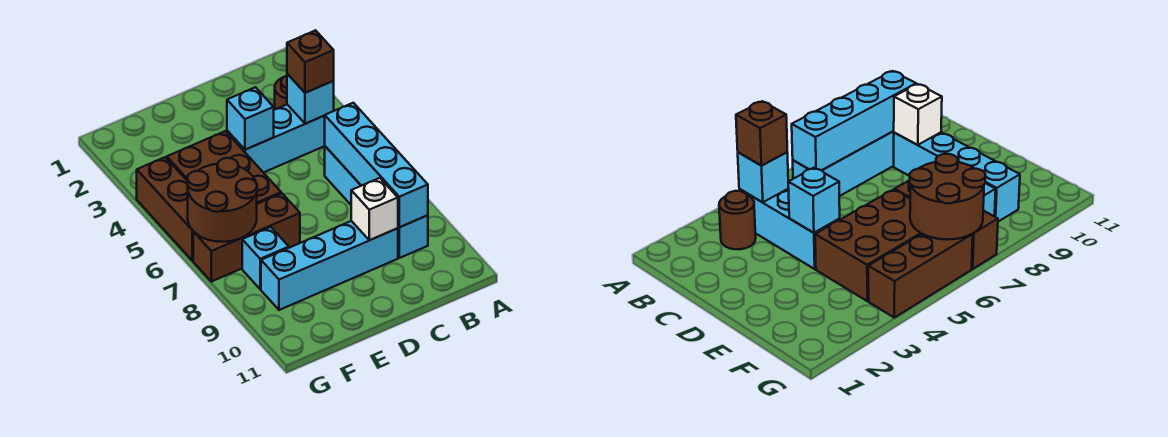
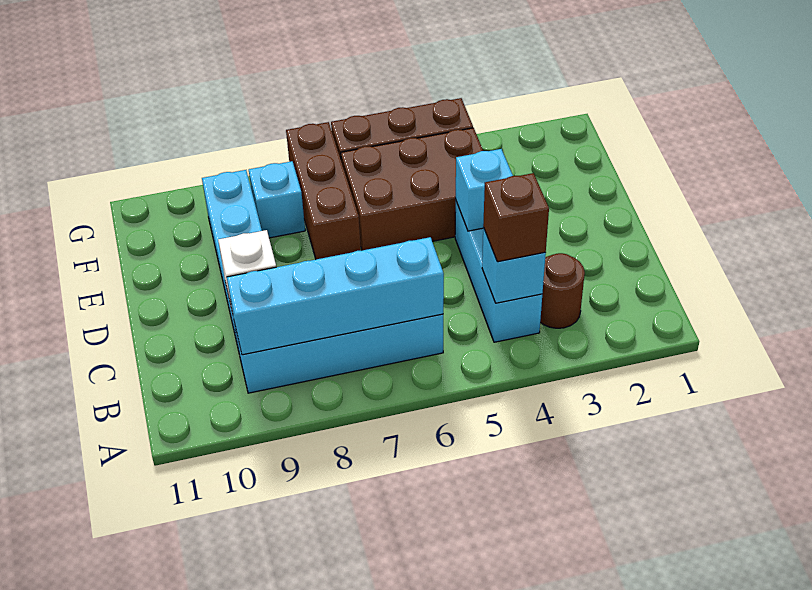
brown round brick F6:G7 level 2 -> none

